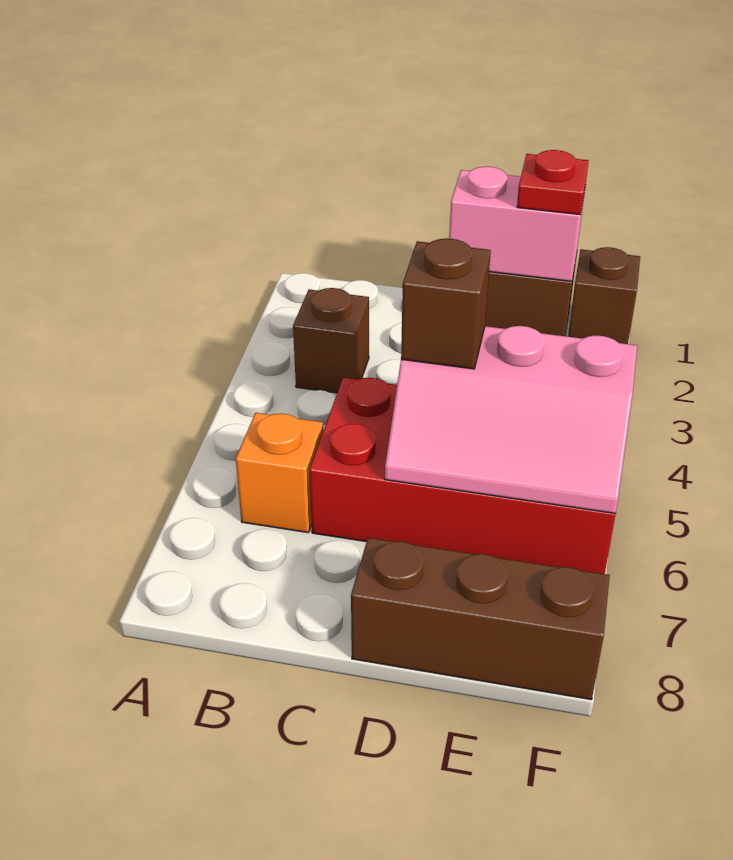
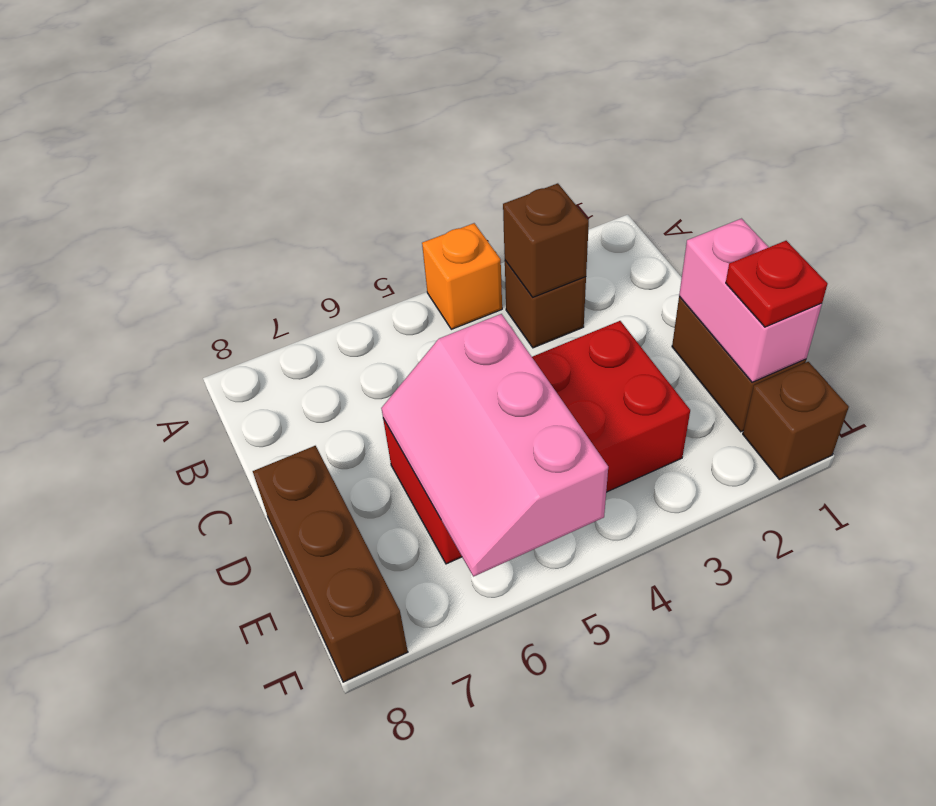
orange brick B6 level 1 -> orange brick A4 level 1
red brick C5:F6 level 1 -> red brick D3:E6 level 1
brown brick D5 level 3 -> brown brick B3 level 2

